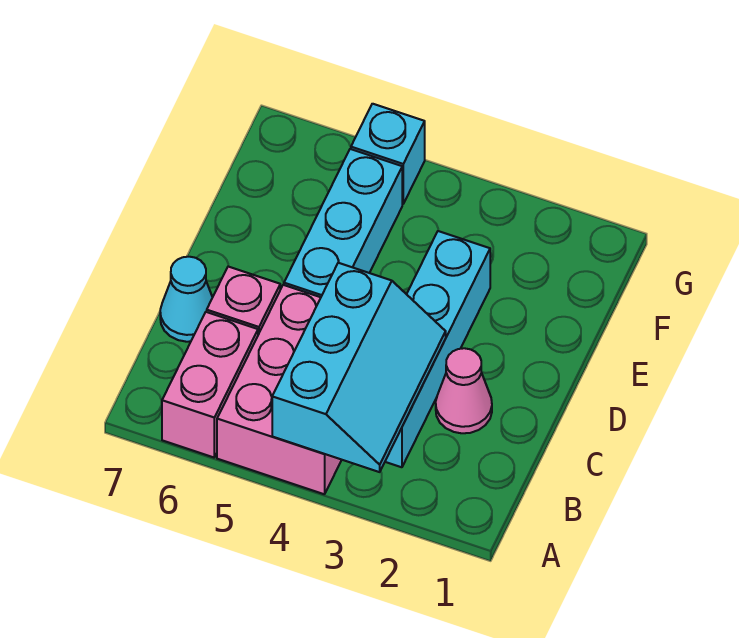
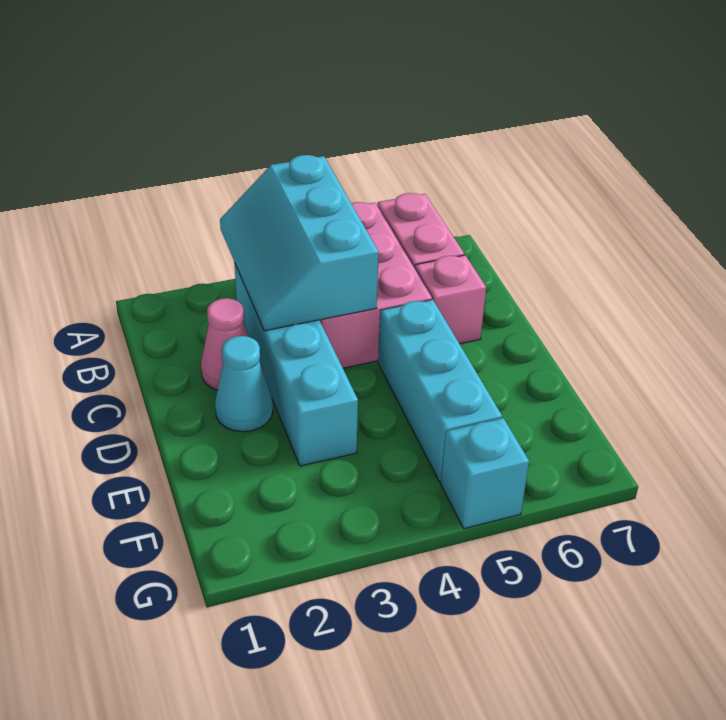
cyan cone C7 level 1 -> cyan cone D2 level 1

